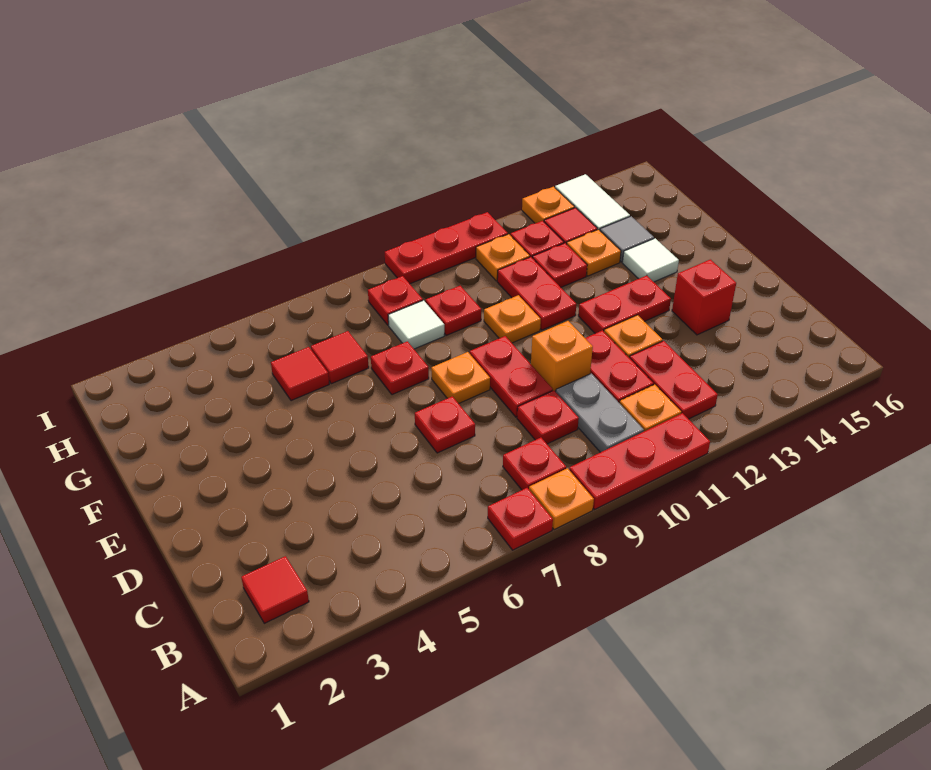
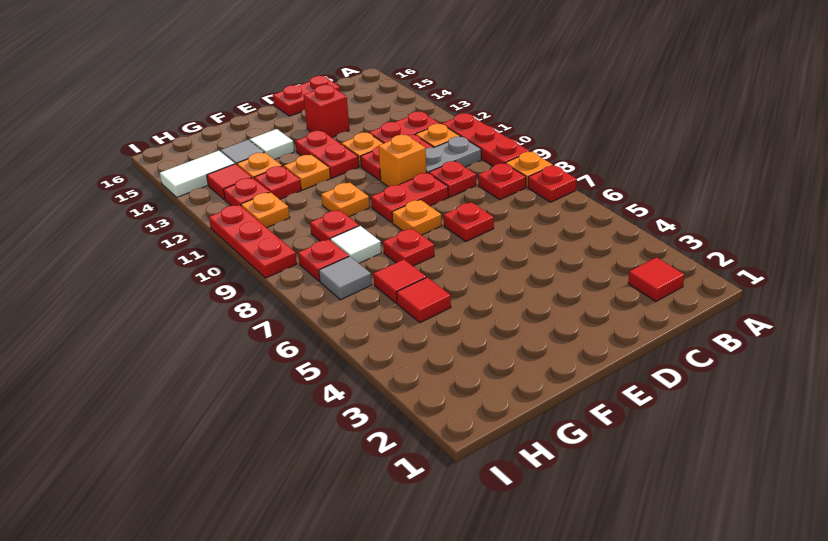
red plate F11:G11 level 1 -> red plate C16:D16 level 1
none -> grey tile H7 level 1
orange plate I13 level 1 -> orange plate F12 level 1

